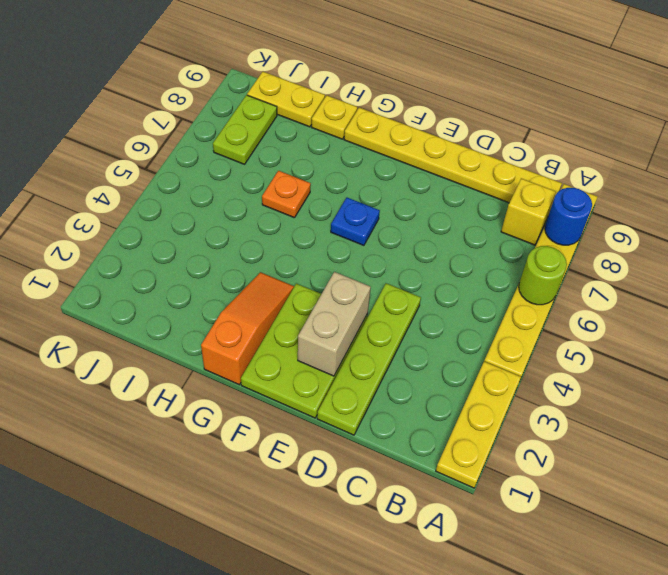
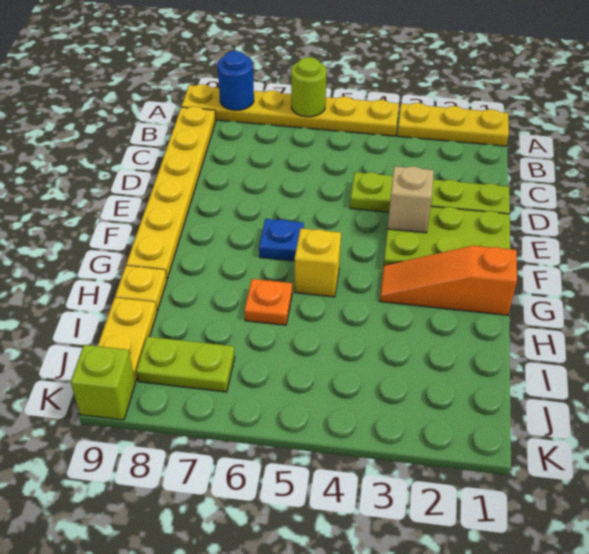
yellow brick B8 level 1 -> yellow brick G5 level 1
tan brick E2:E3 level 2 -> tan brick E3 level 2
none -> lime brick K9 level 1

